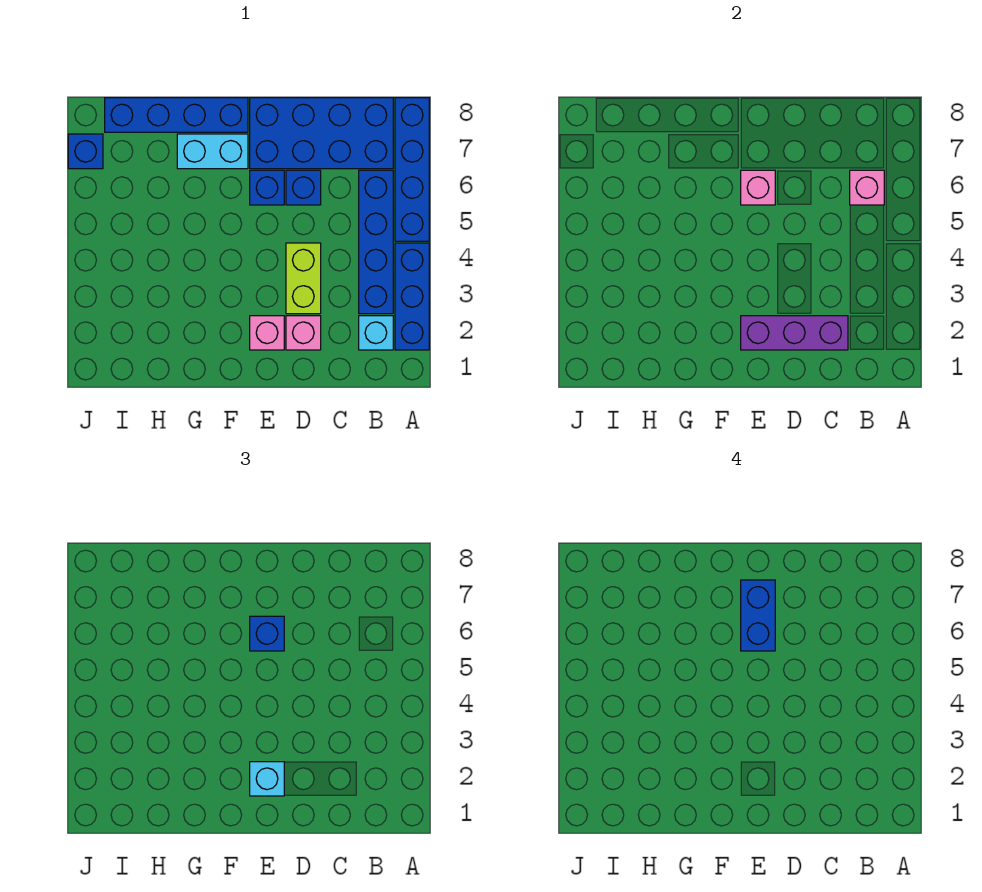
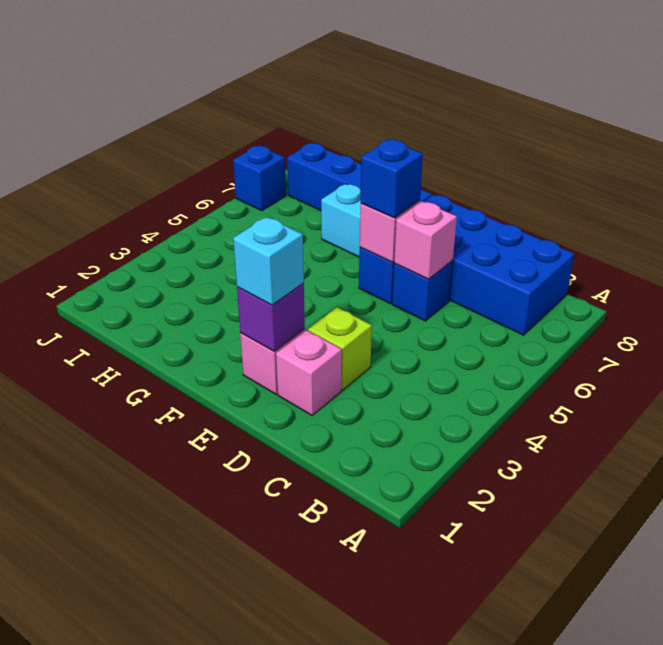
blue brick A2:A4 level 1 -> none
blue brick A5:A8 level 1 -> none
cyan brick B2 level 1 -> none
blue brick B3:B6 level 1 -> none
pink brick B6 level 2 -> pink brick D6 level 2
purple brick C2:E2 level 2 -> purple brick E2 level 2
lime brick D3:D4 level 1 -> lime brick D3 level 1
blue brick E6:E7 level 4 -> none

